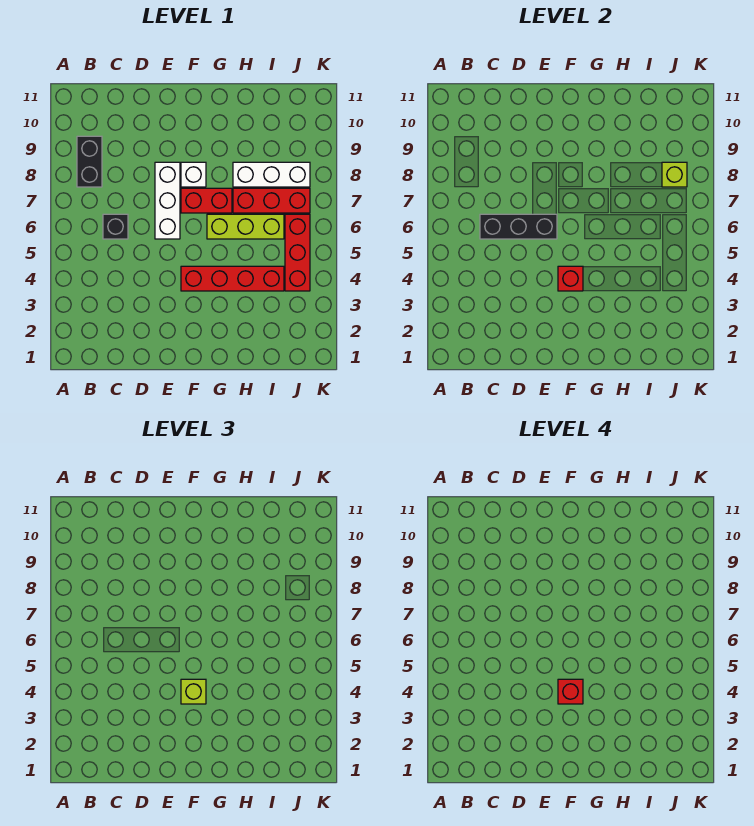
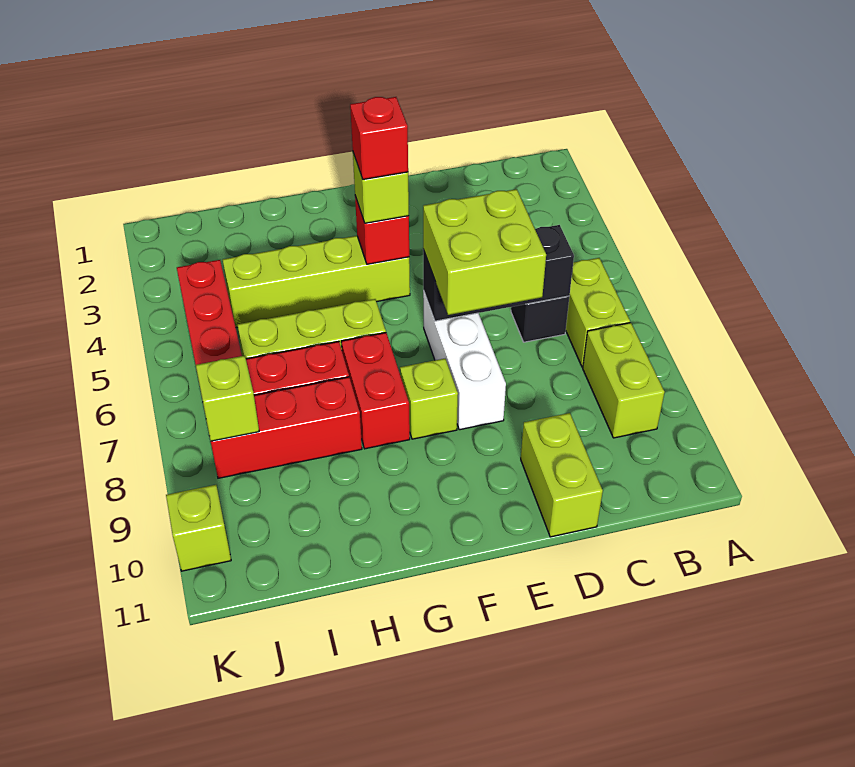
none -> lime brick B6:B7 level 1
black brick B8:B9 level 1 -> lime brick B8:B9 level 1
none -> lime brick D6:E7 level 3
none -> lime brick D10:D11 level 1
red brick F4:I4 level 1 -> lime brick F4:I4 level 1
red brick F7:G7 level 1 -> red brick G7:G8 level 1
white brick F8 level 1 -> lime brick F8 level 1
white brick H8:J8 level 1 -> red brick H8:J8 level 1
none -> lime brick K10 level 1

